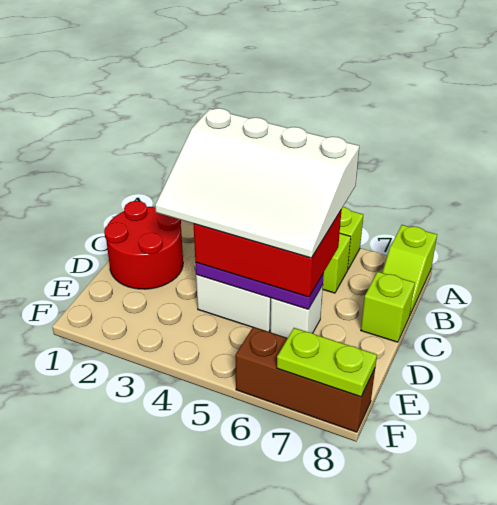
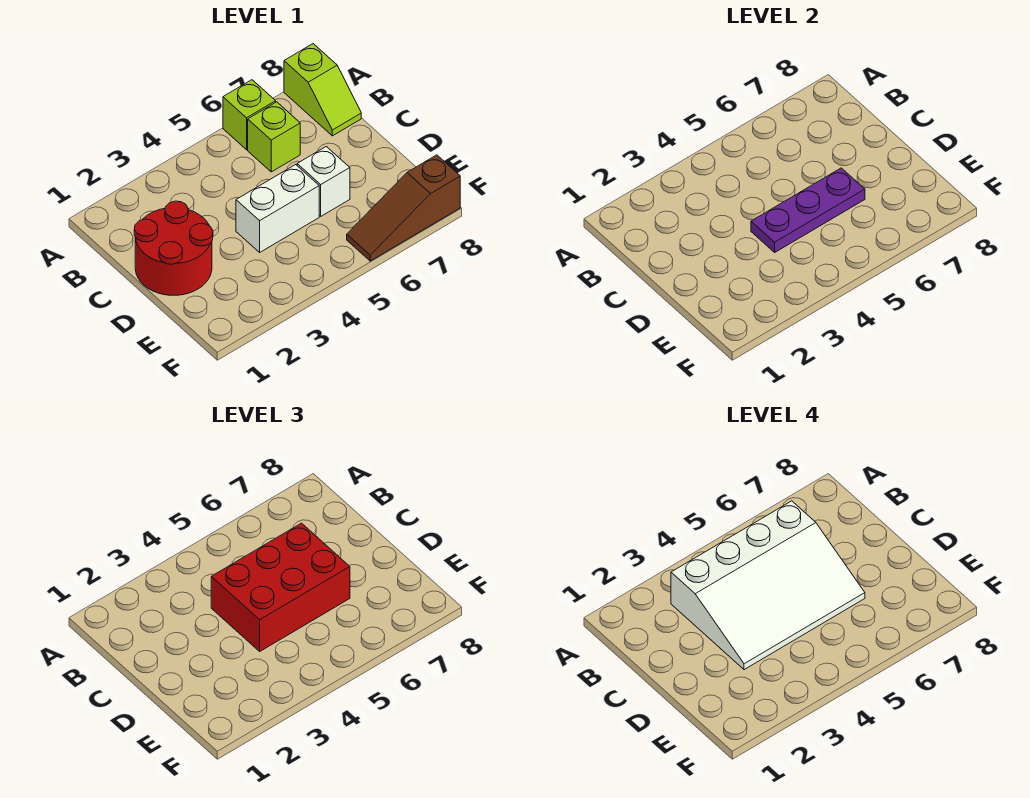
lime brick C8 level 1 -> none
brown brick F6:F8 level 1 -> brown slope F6:F8 level 1 top 8
lime plate F7:F8 level 2 -> none

